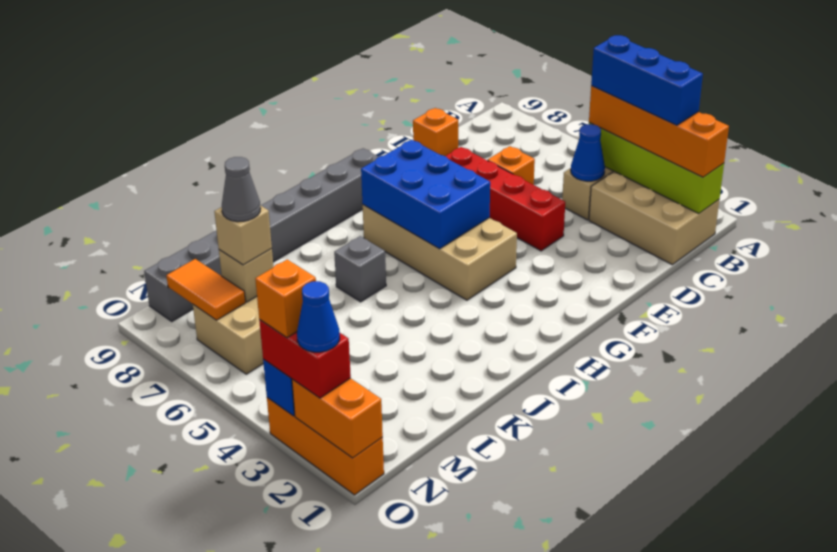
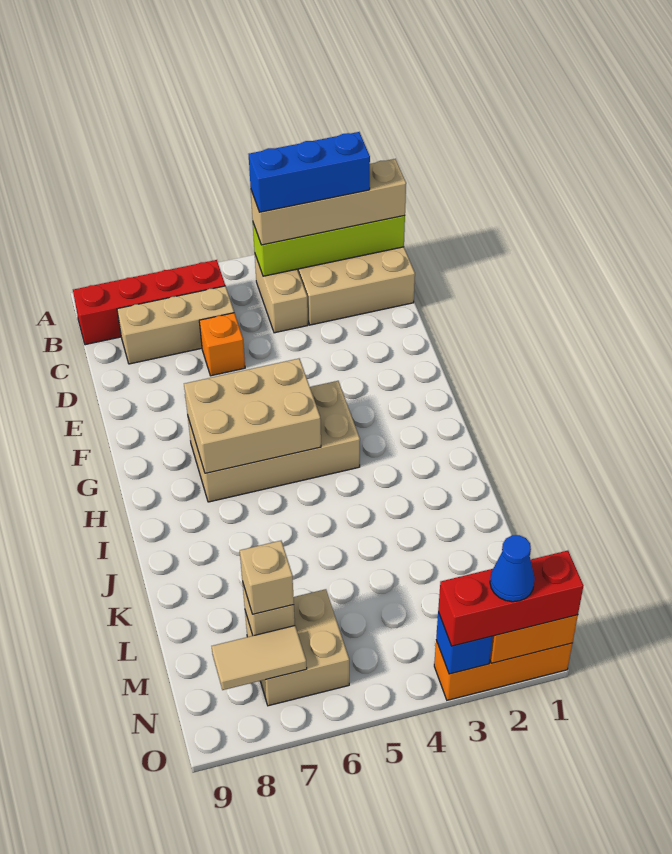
orange brick B1:B4 level 3 -> tan brick B1:B4 level 3
blue cone C4 level 2 -> none
none -> tan brick C6:C8 level 1
orange brick D9 level 1 -> none
red brick E4:E7 level 1 -> red brick B6:B9 level 1
blue brick G5:H7 level 2 -> tan brick G5:H7 level 2
grey brick G9:N9 level 1 -> none
grey brick J6 level 1 -> none
grey cone M7 level 4 -> none
orange tile N7:N8 level 2 -> tan tile N7:N8 level 2
red brick O2:O3 level 3 -> red brick O1:O3 level 3
orange brick O3 level 4 -> none

